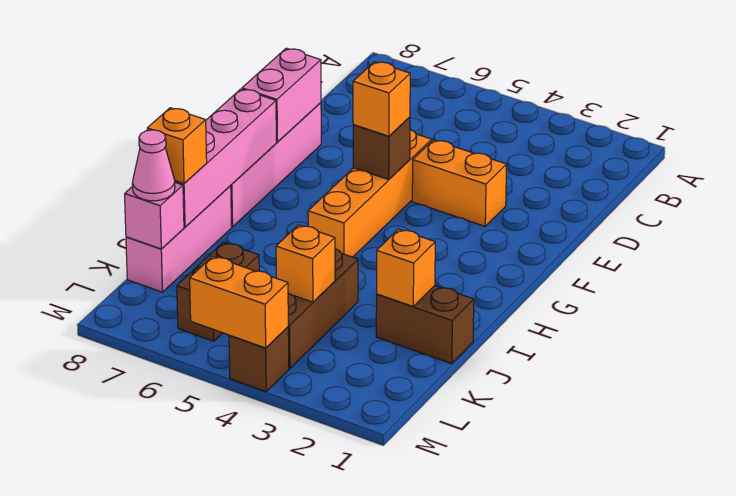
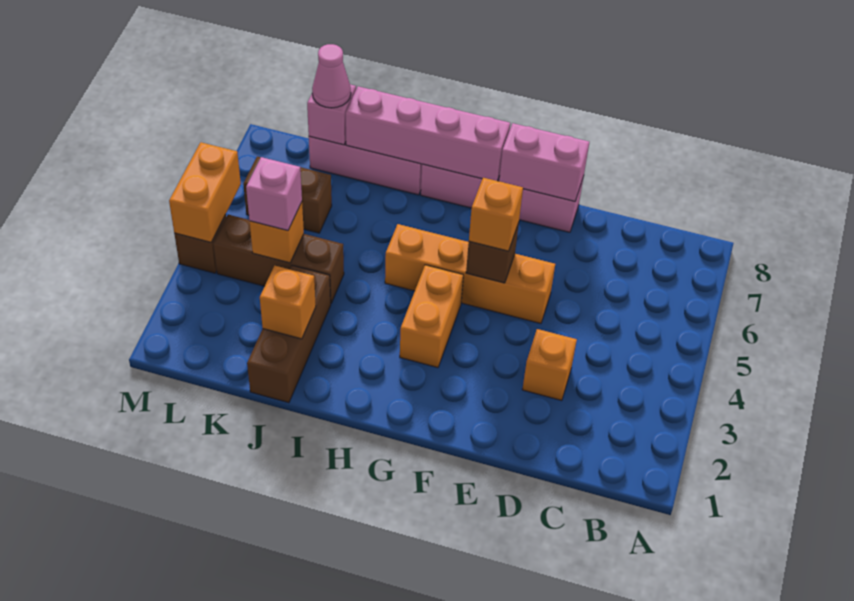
orange brick E3:E4 level 1 -> orange brick G3:G4 level 1
brown brick J1:J2 level 1 -> brown brick J1:J3 level 1
orange brick J8 level 3 -> orange brick D3 level 1
none -> pink brick K4 level 3

